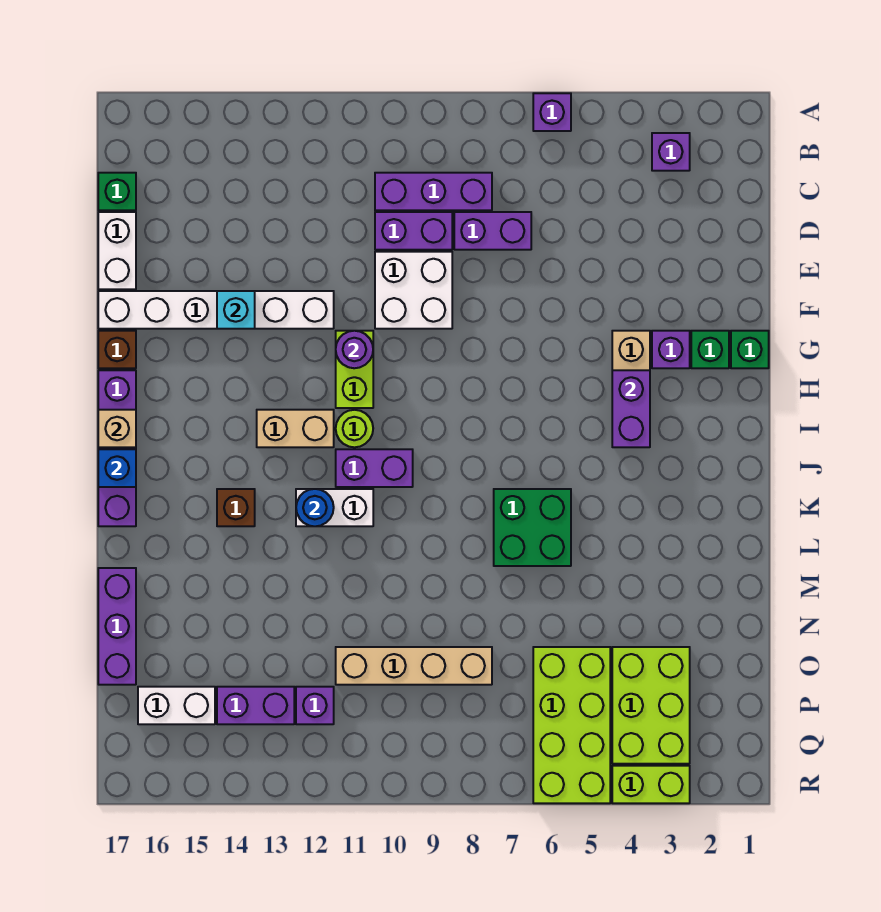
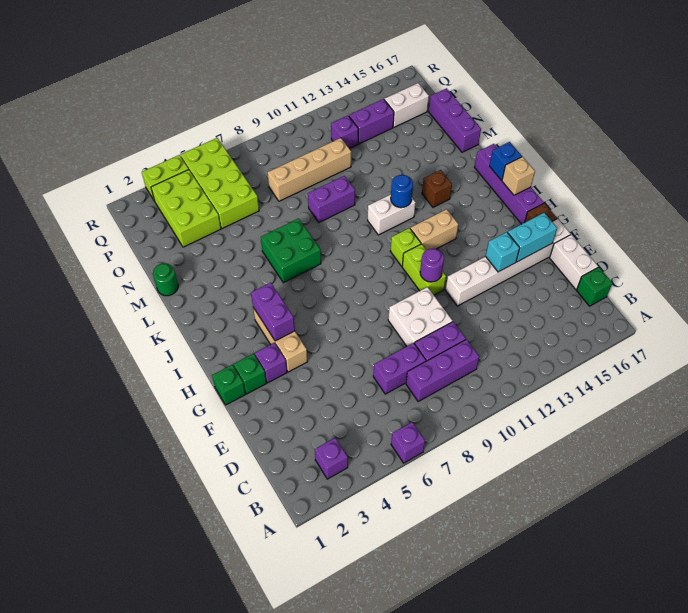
none -> cyan brick F15:F16 level 2
lime round brick I11 level 1 -> lime brick I11 level 1
purple brick J10:J11 level 1 -> purple brick M9:M10 level 1
none -> green round brick M1 level 1

